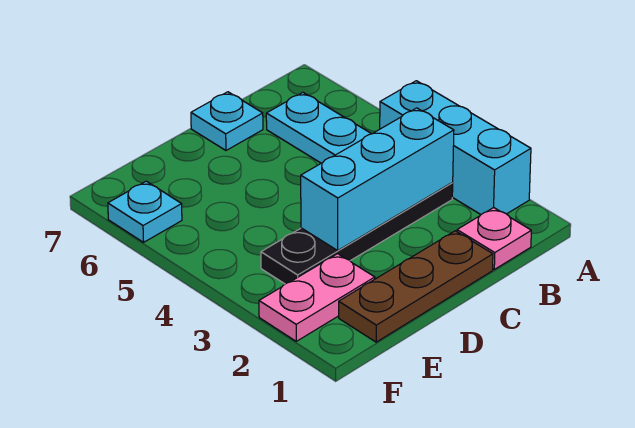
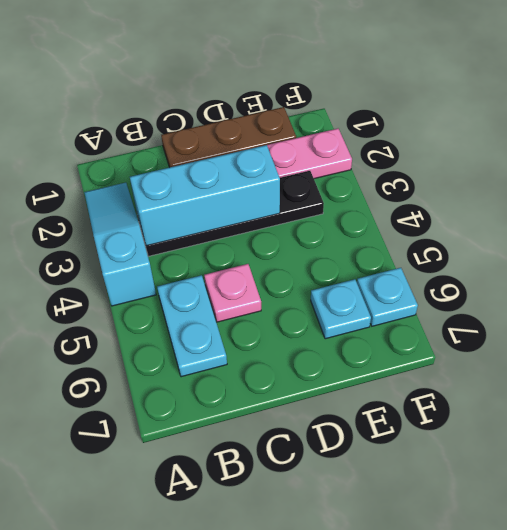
cyan brick A2:A4 level 1 -> cyan slope A2:A4 level 1 top 4
pink plate B1 level 1 -> pink plate C5 level 1
cyan plate C7 level 1 -> cyan plate E6 level 1

